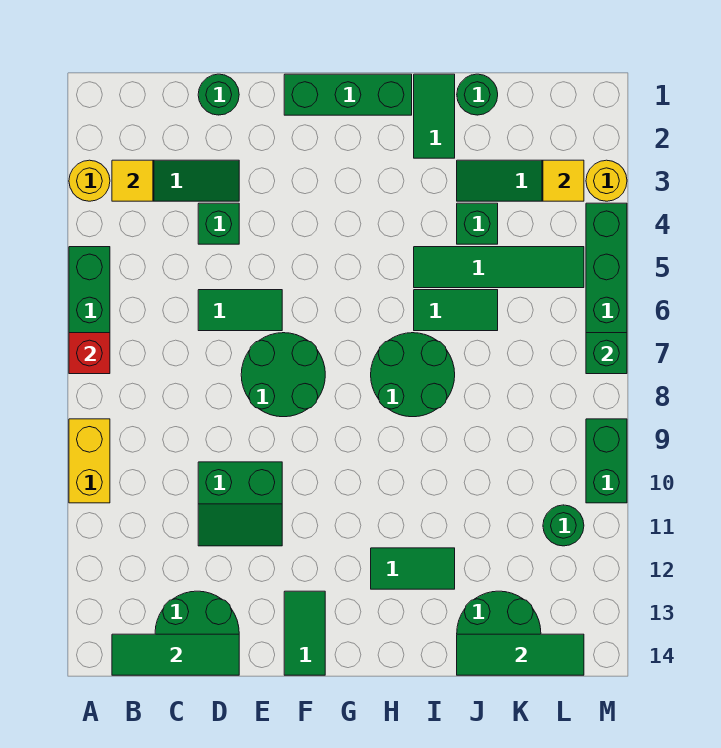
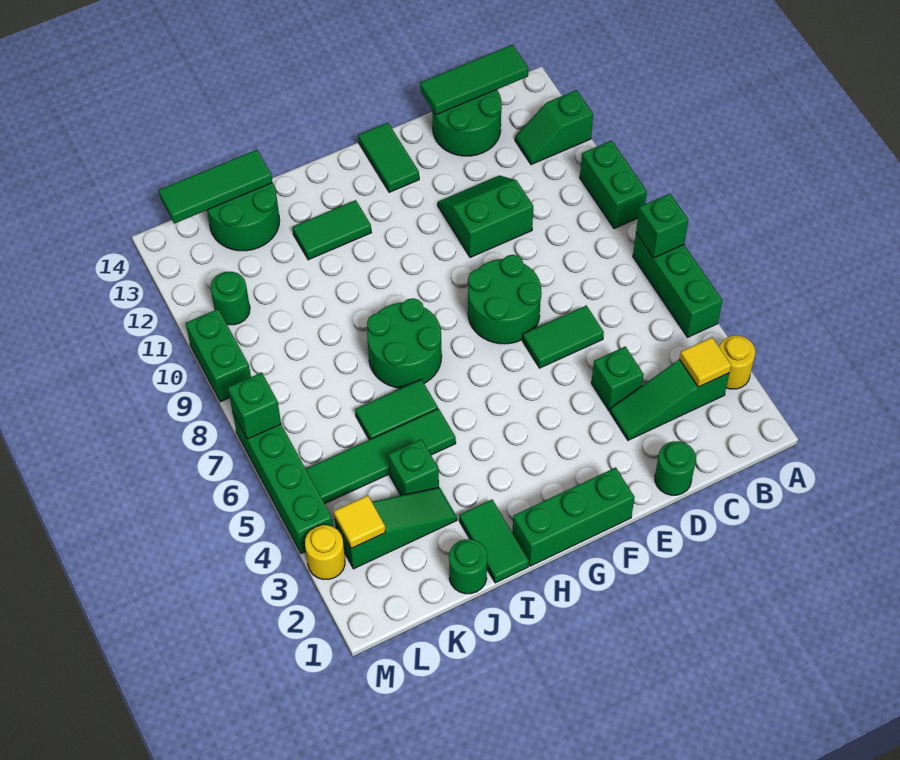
red brick A7 level 2 -> green brick A7 level 2
yellow brick A9:A10 level 1 -> green brick A9:A10 level 1
none -> green slope A12:B12 level 1 top A

